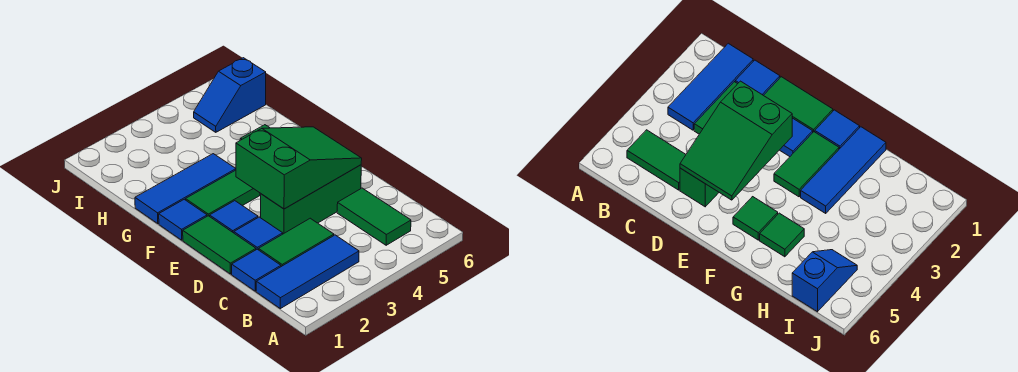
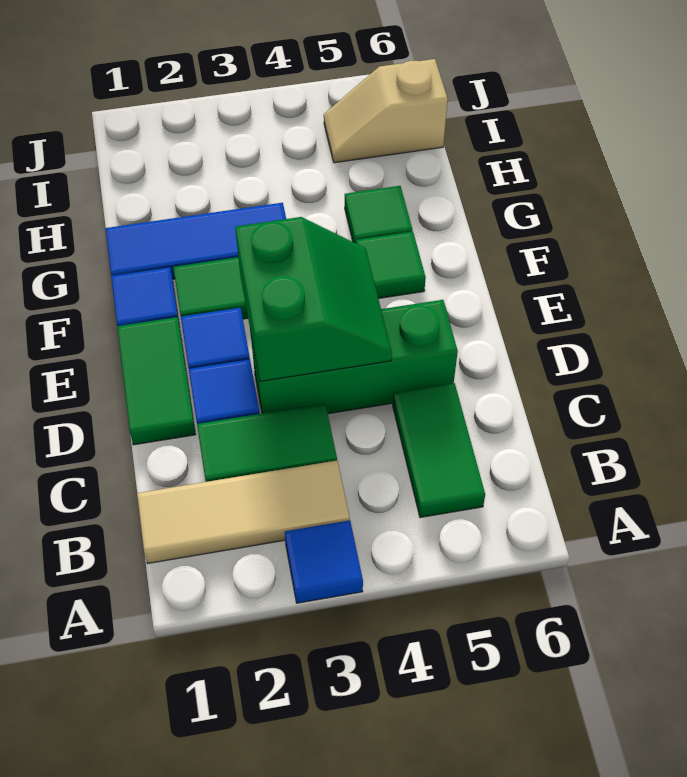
blue tile B1:B3 level 1 -> tan tile B1:B3 level 1
blue tile C1 level 1 -> blue tile A3 level 1
green slope D3:E5 level 2 top 3 -> green slope D3:E4 level 2 top 3
blue slope I5:I6 level 1 top 6 -> tan slope I5:I6 level 1 top 6

